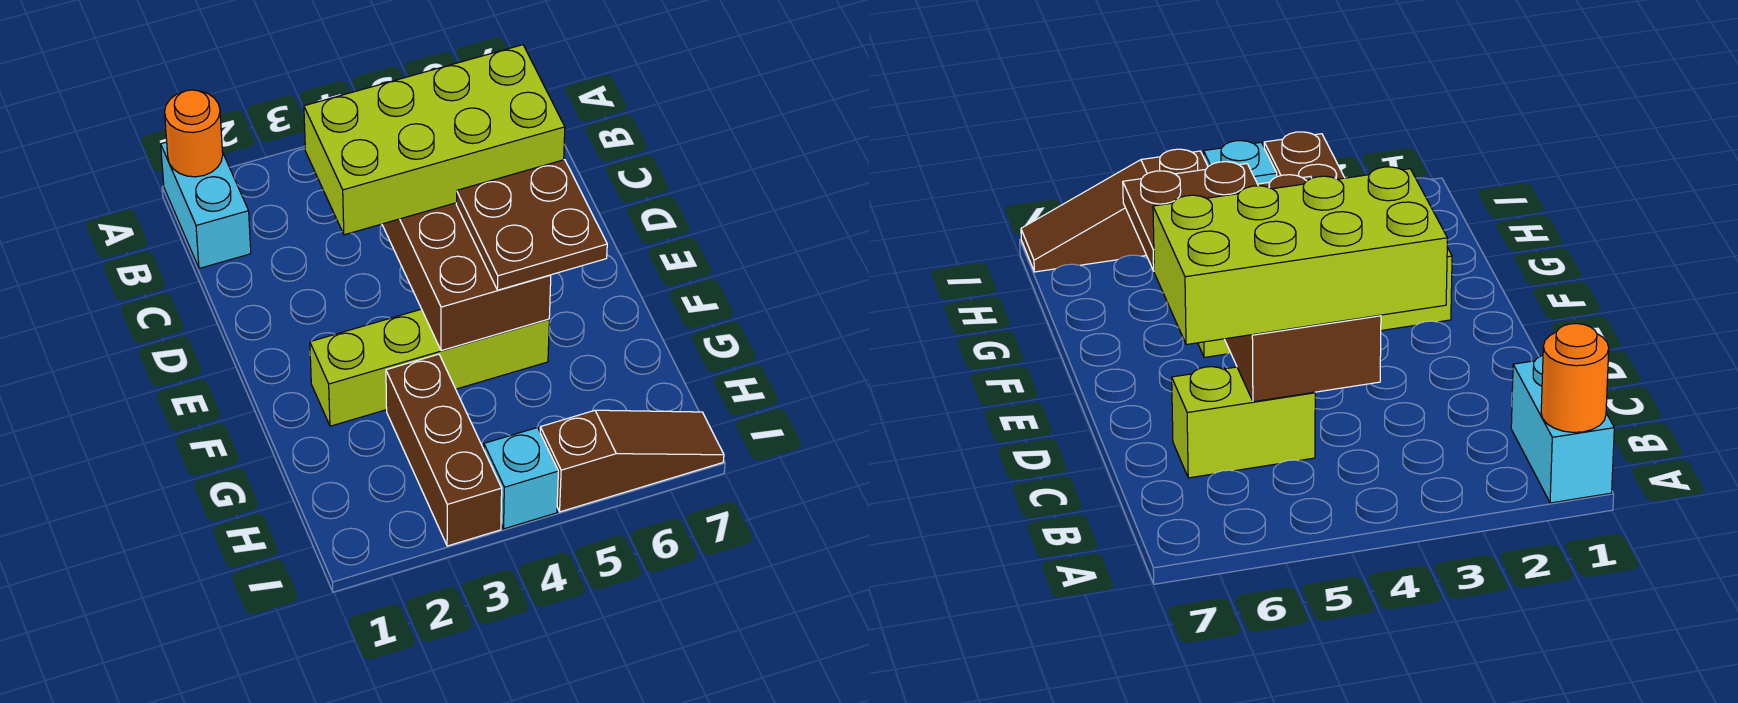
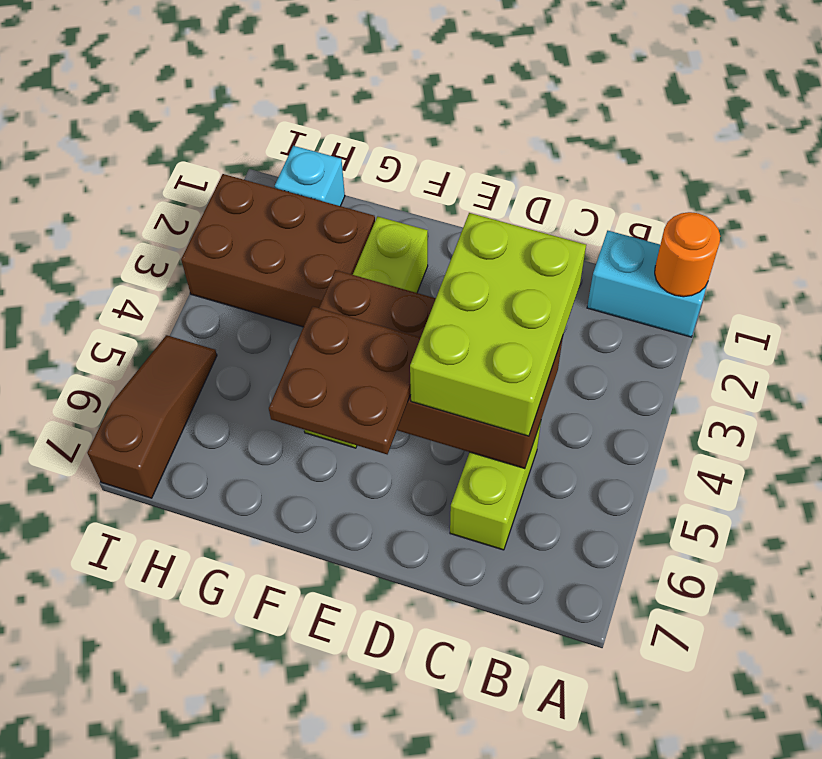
lime brick C3:D6 level 3 -> lime brick C3:D5 level 3
brown brick G3:I3 level 1 -> brown brick G2:I3 level 1
cyan brick I4 level 1 -> cyan brick H1 level 1
brown slope I5:I7 level 1 top 5 -> brown slope I5:I7 level 1 top 7

